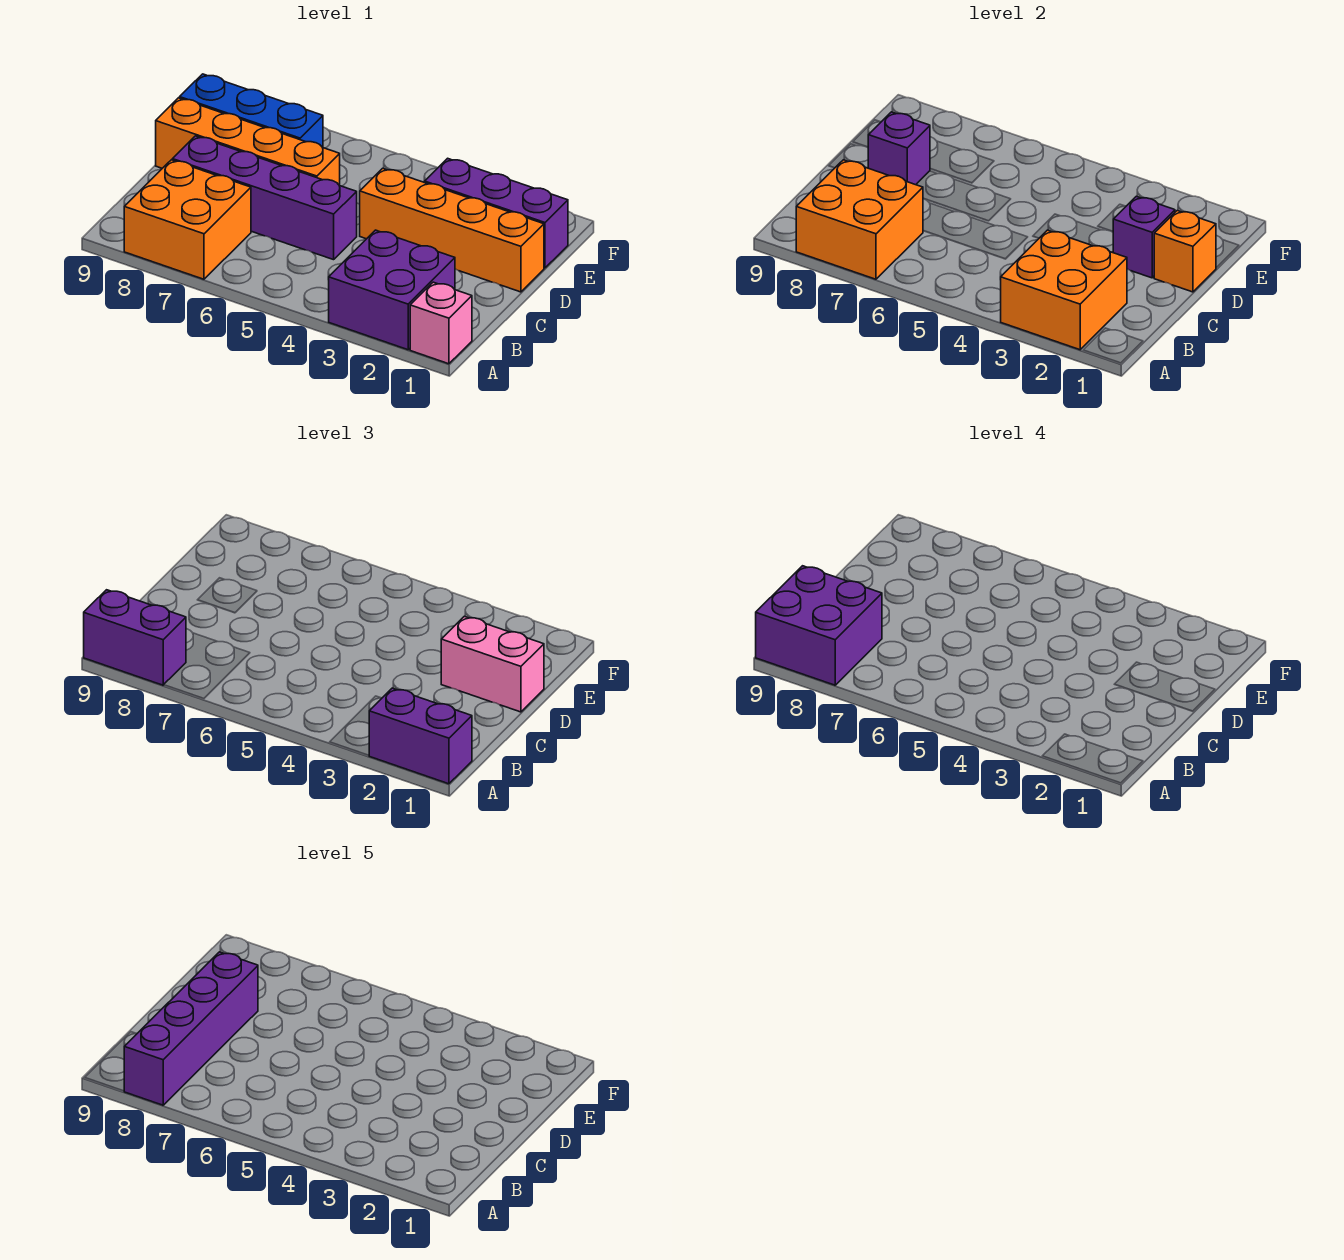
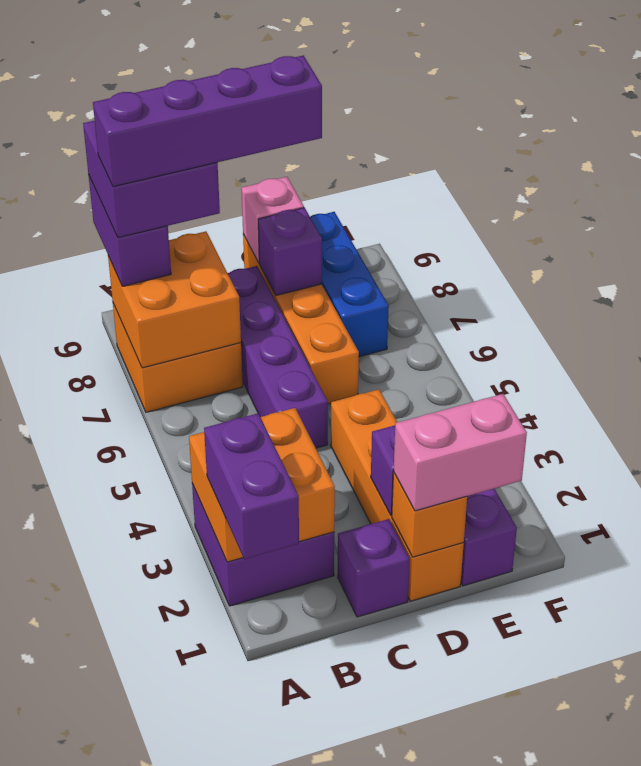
pink brick A1 level 1 -> pink brick D9 level 2
none -> purple brick C1 level 1
pink brick D1:D2 level 3 -> pink brick D1:E1 level 3

